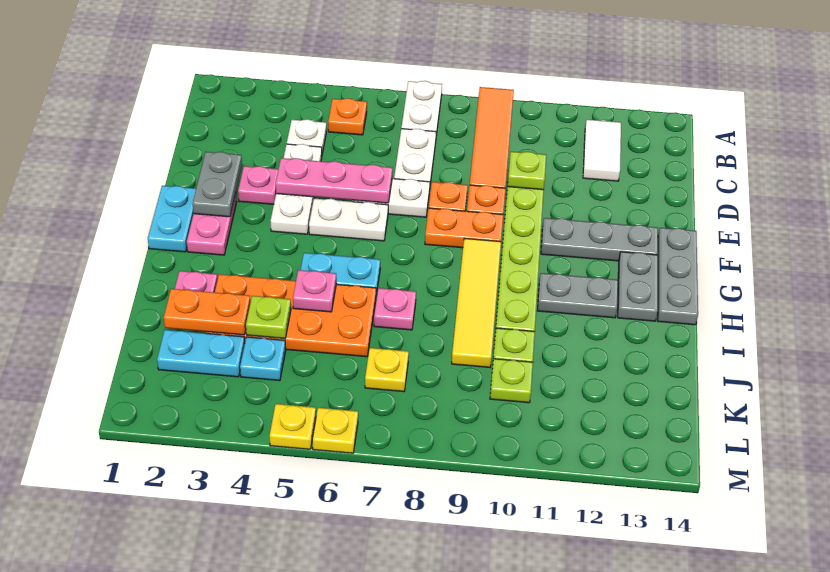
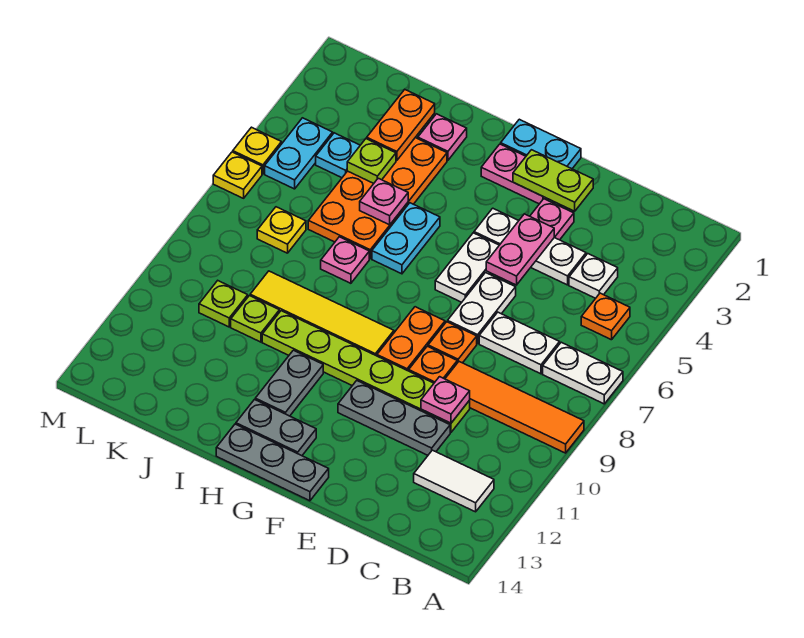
lime plate D10 level 2 -> pink plate D10 level 2
grey plate E2:F2 level 2 -> lime plate E2:F2 level 2
pink plate E4:E6 level 2 -> pink plate E4:E5 level 2
grey plate F11:F13 level 1 -> grey plate D11:F11 level 1
cyan plate K2:K3 level 1 -> cyan plate L4:L5 level 1

